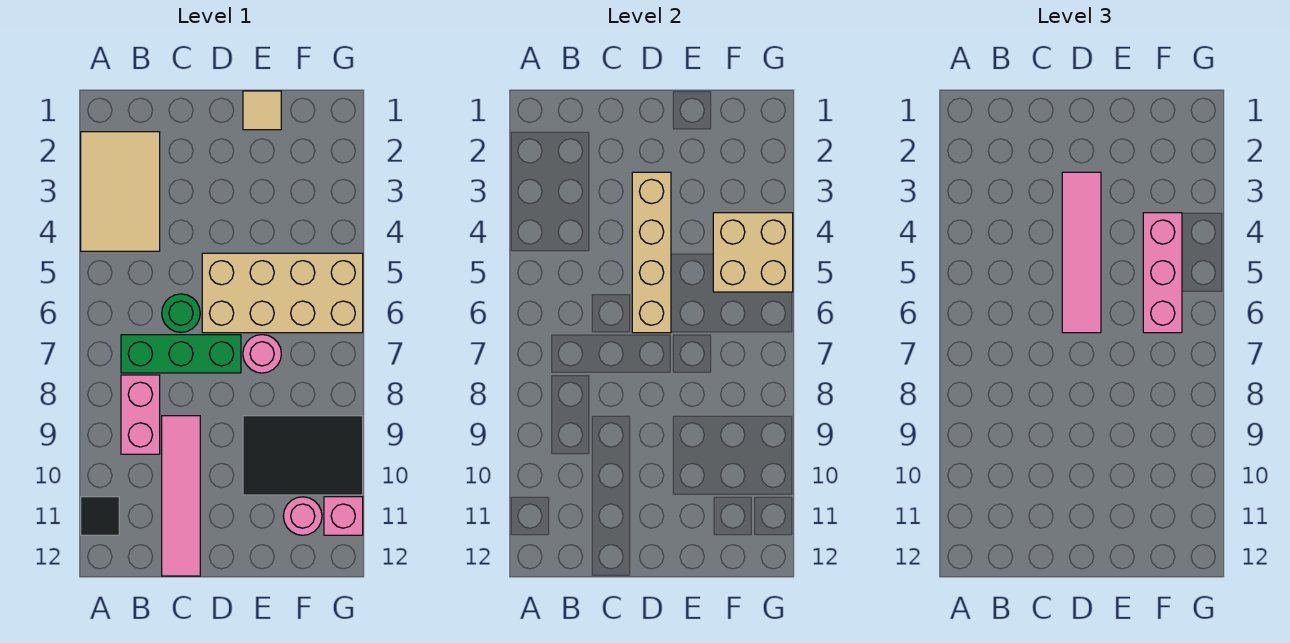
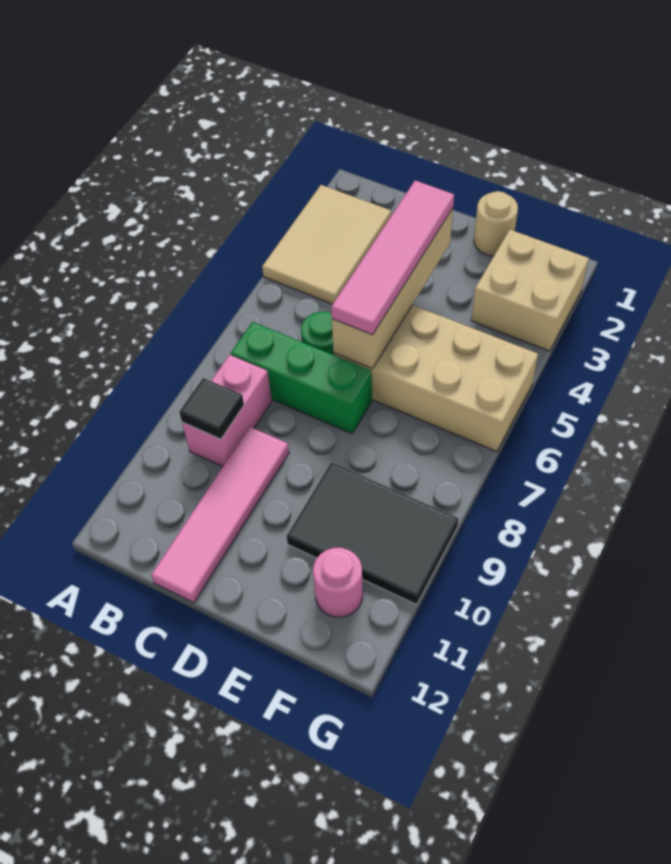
black tile A11 level 1 -> black tile B9 level 2
tan tile E1 level 1 -> tan round brick E1 level 1
pink round brick E7 level 1 -> none
tan brick F4:G5 level 2 -> tan brick F2:G3 level 1
pink brick F4:F6 level 3 -> none
pink brick G11 level 1 -> none

